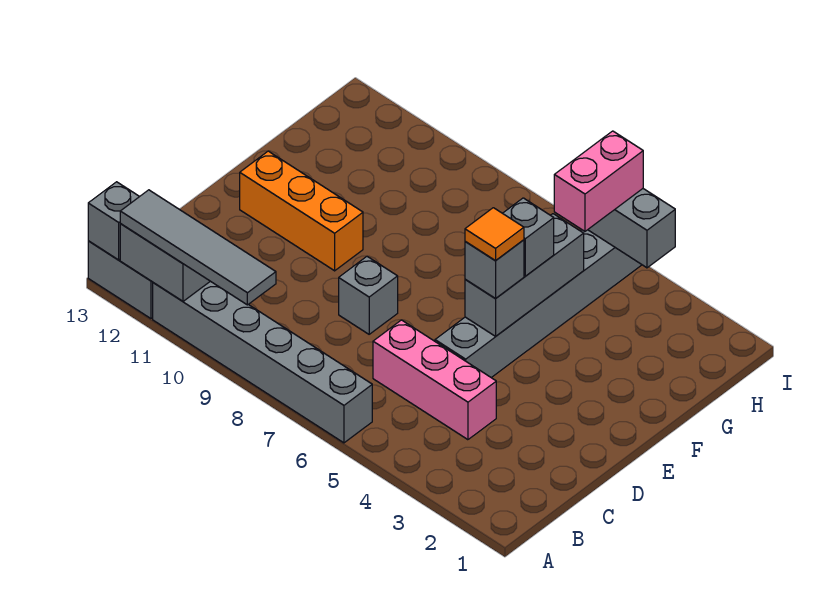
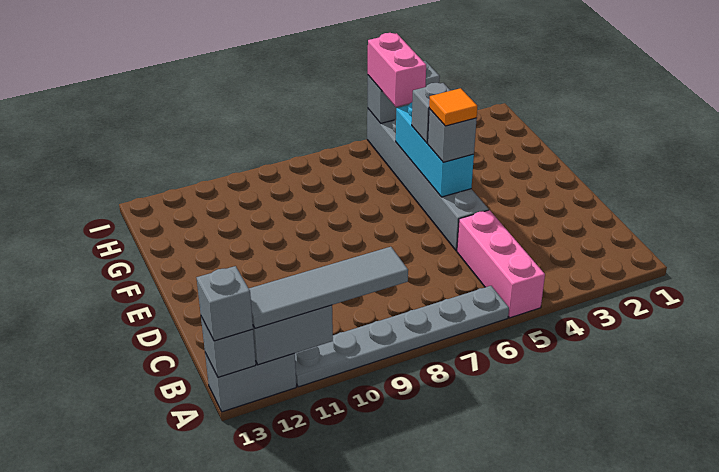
grey brick A6:A11 level 1 -> grey plate A6:A11 level 1
pink brick C4:C6 level 1 -> pink brick A5:C5 level 1
grey brick D8 level 1 -> grey brick A13 level 3
grey brick E5:G5 level 2 -> cyan brick E5:G5 level 2
orange brick E10:E12 level 1 -> none

